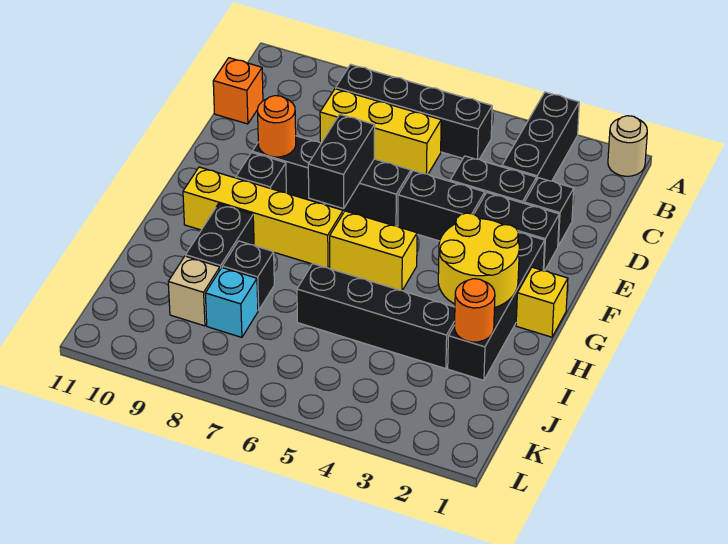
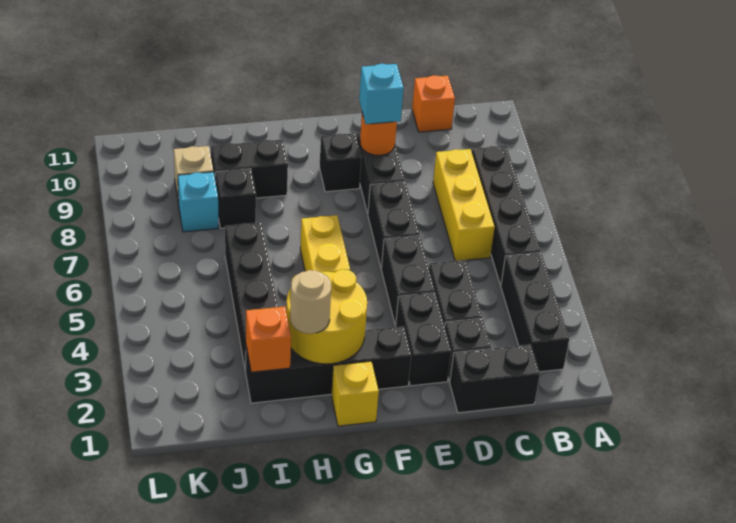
tan round brick A1 level 1 -> tan round brick H2 level 3
black brick A3:C3 level 1 -> black brick B2:B4 level 1
black brick E7:F7 level 2 -> black brick C1:D1 level 1
none -> cyan brick E9 level 3
yellow brick G7:G10 level 1 -> none
orange round brick I2 level 2 -> orange brick I2 level 2

